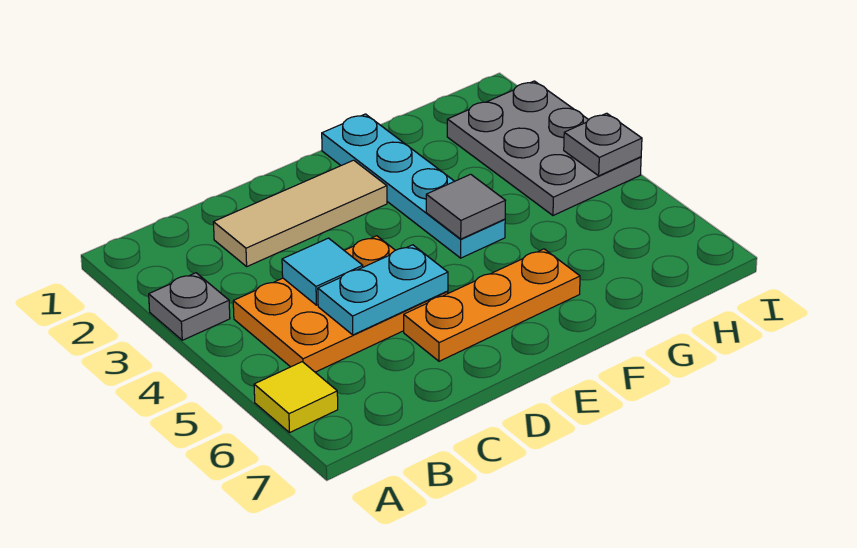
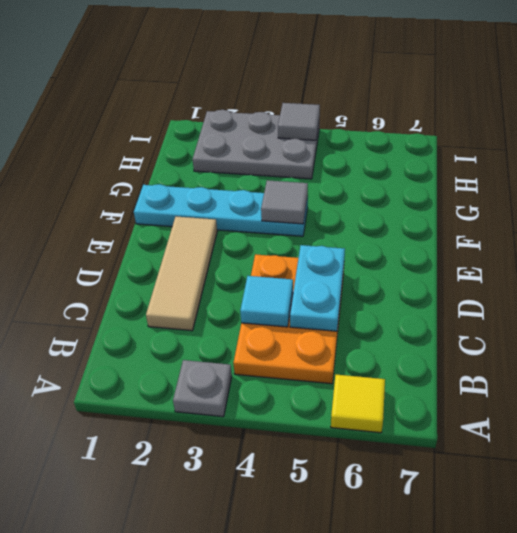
orange plate D6:F6 level 1 -> none
grey plate I4 level 2 -> grey tile I4 level 2

